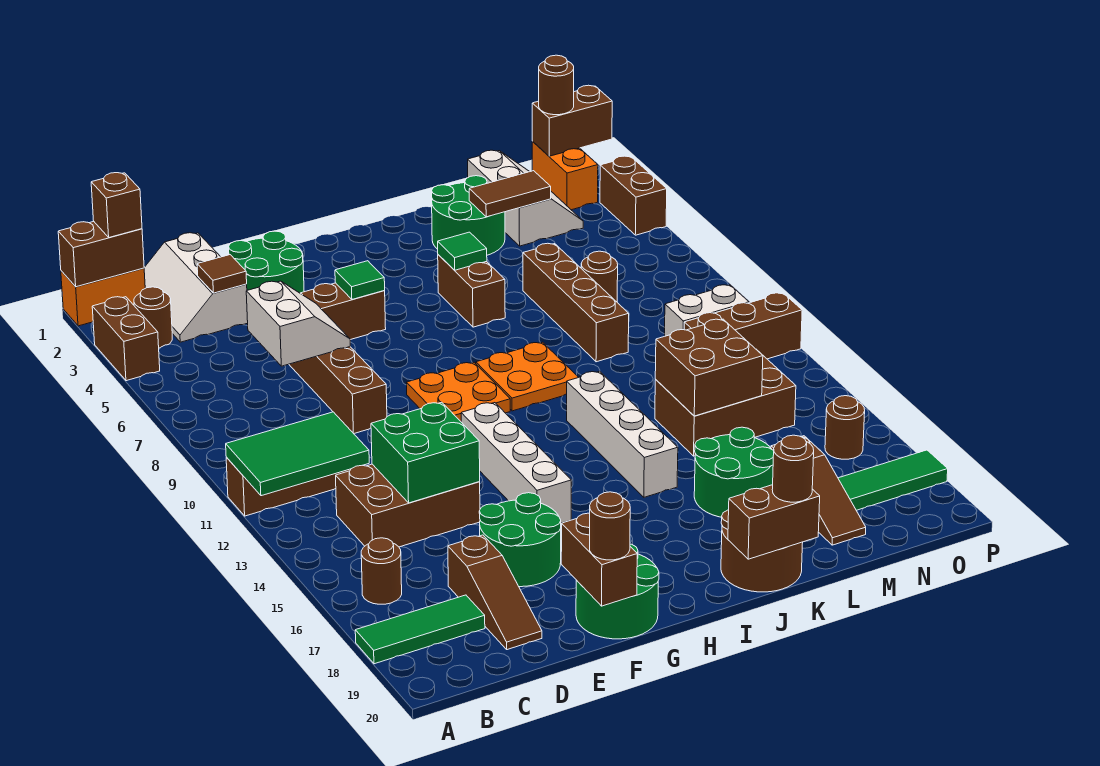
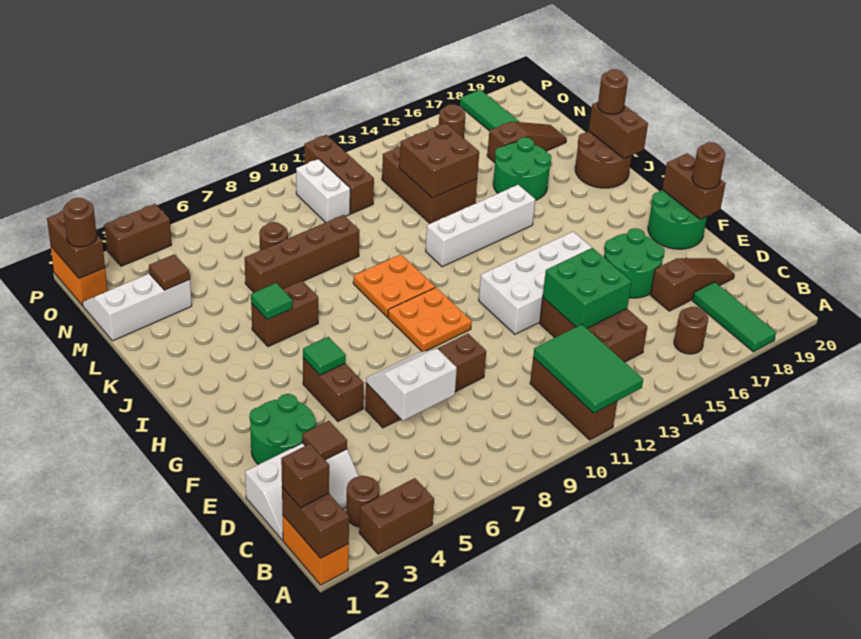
brown brick F19:F20 level 2 -> brown brick F20:G20 level 2
white brick G12:G15 level 1 -> white brick F12:G15 level 1
green round brick K2:L3 level 1 -> none
brown tile L3:M3 level 2 -> brown tile M3 level 2
orange brick O1:O2 level 1 -> orange brick O1:P1 level 1

